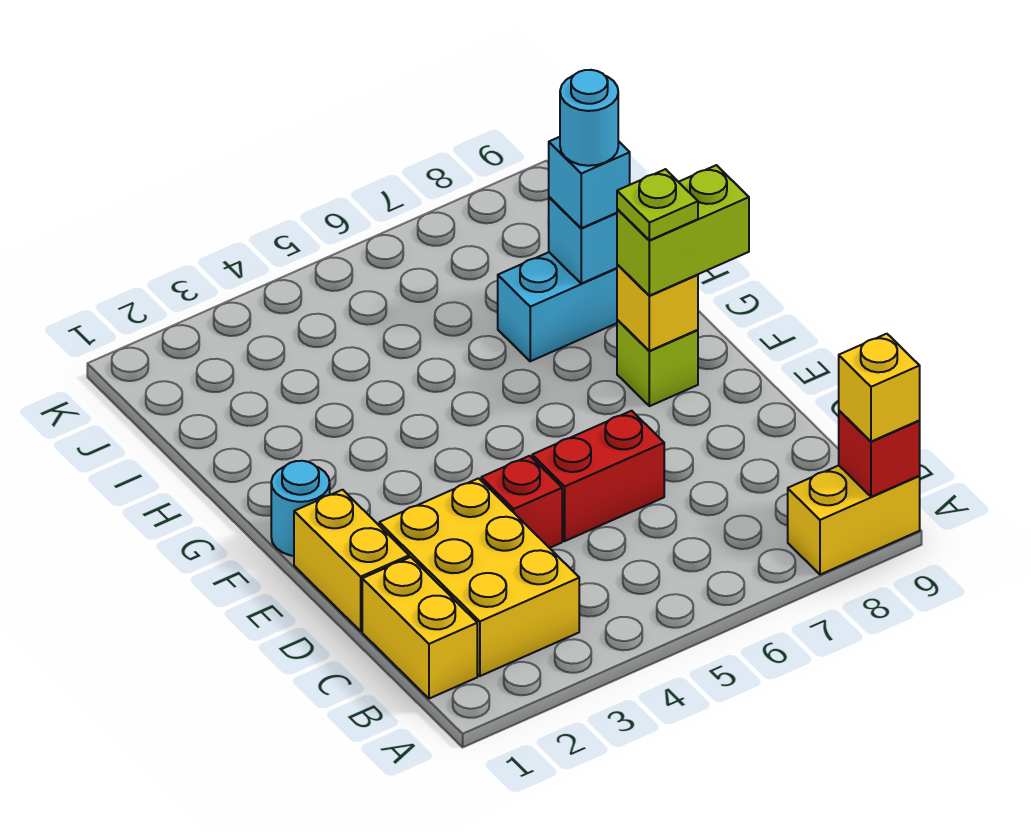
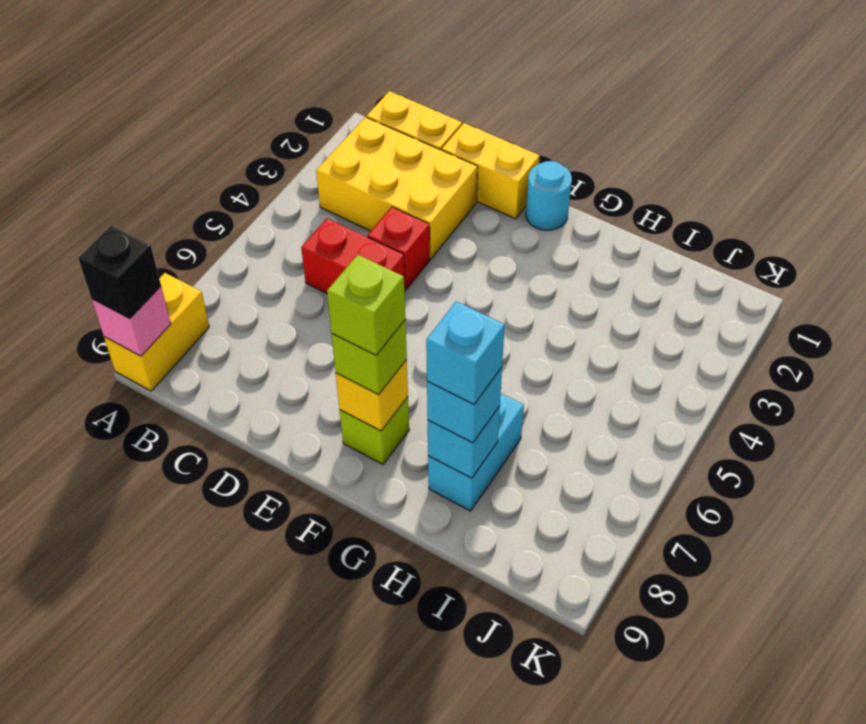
red brick A9 level 2 -> pink brick A9 level 2
yellow brick A9 level 3 -> black brick A9 level 3
red brick D5:D6 level 1 -> red brick C5:D5 level 1
lime brick F8:F9 level 3 -> lime brick F8 level 3
lime plate F8 level 4 -> lime brick F8 level 4
cyan round brick H8 level 4 -> cyan brick H8 level 4

